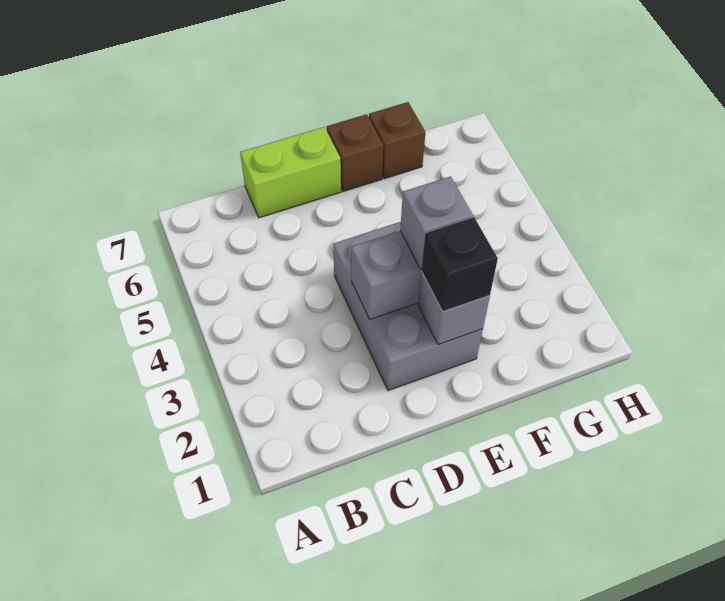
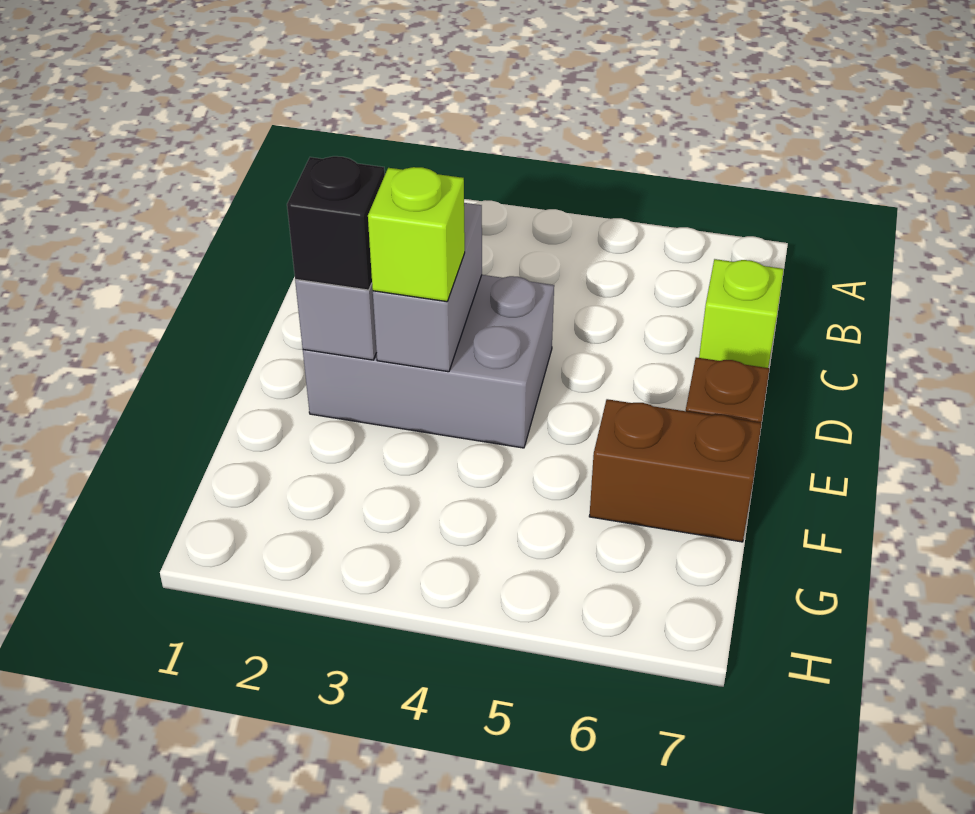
lime brick C7:D7 level 1 -> lime brick C7 level 1
grey brick E3 level 3 -> lime brick E3 level 3
brown brick F7 level 1 -> brown brick F6:F7 level 1

